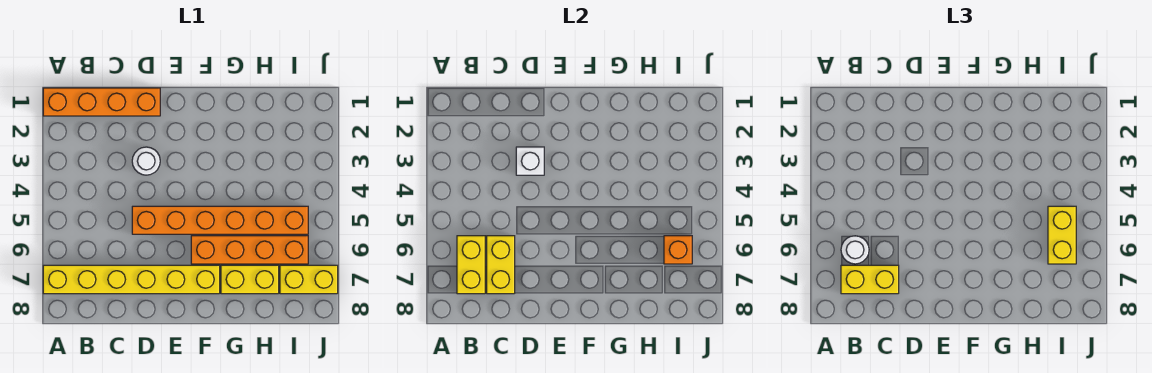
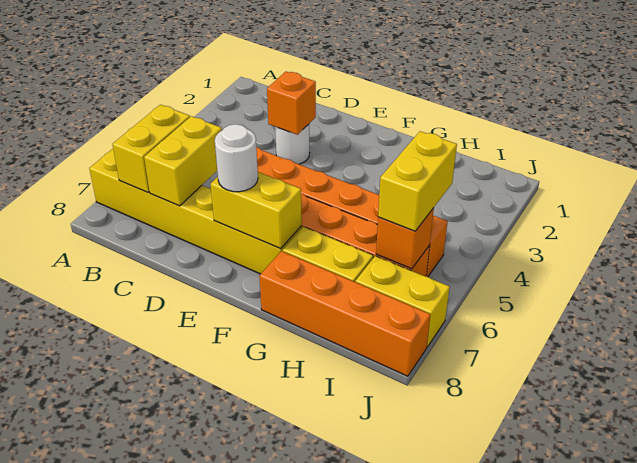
orange brick A1:D1 level 1 -> orange brick G8:J8 level 1
white round brick B6 level 3 -> white round brick E7 level 3
yellow brick B7:C7 level 3 -> yellow brick E7:F7 level 2
white brick D3 level 2 -> orange brick D3 level 2

